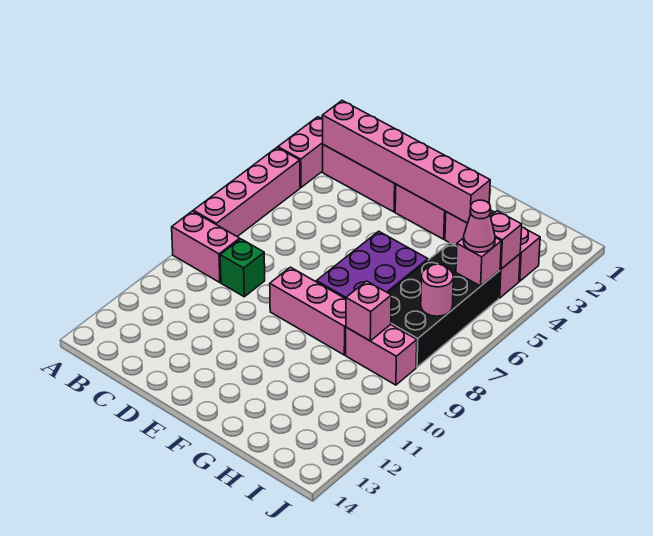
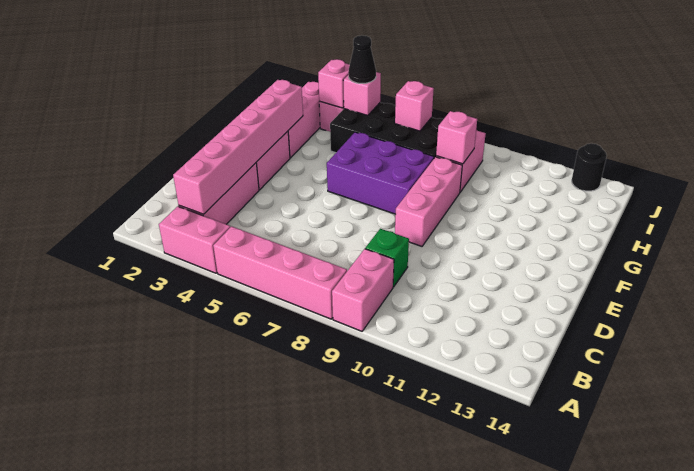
pink cone I5 level 3 -> black cone I5 level 3
pink round brick I7 level 2 -> pink brick I7 level 2
none -> black round brick J13 level 1

